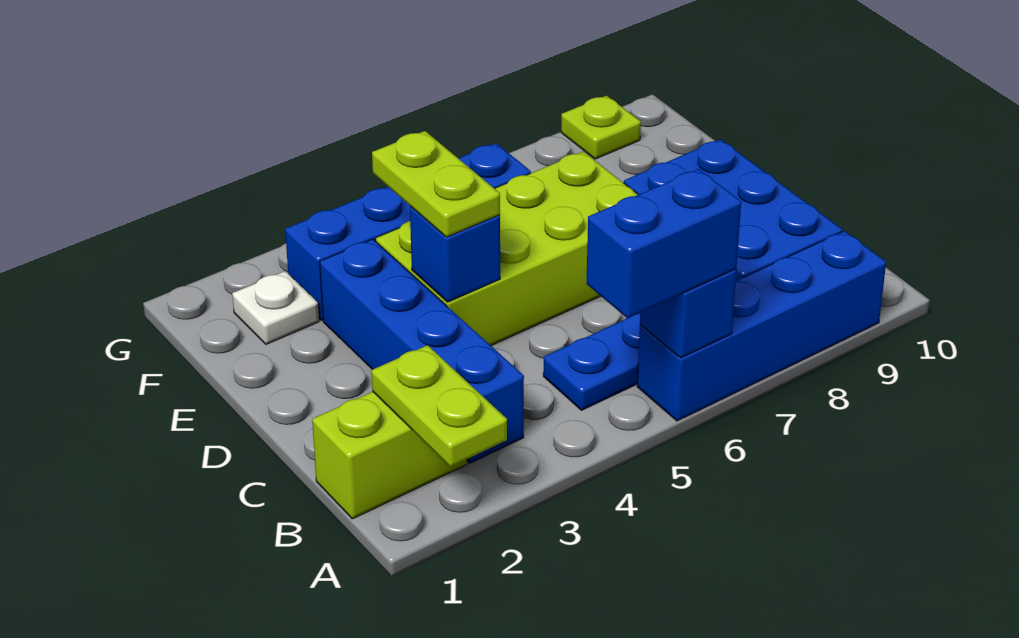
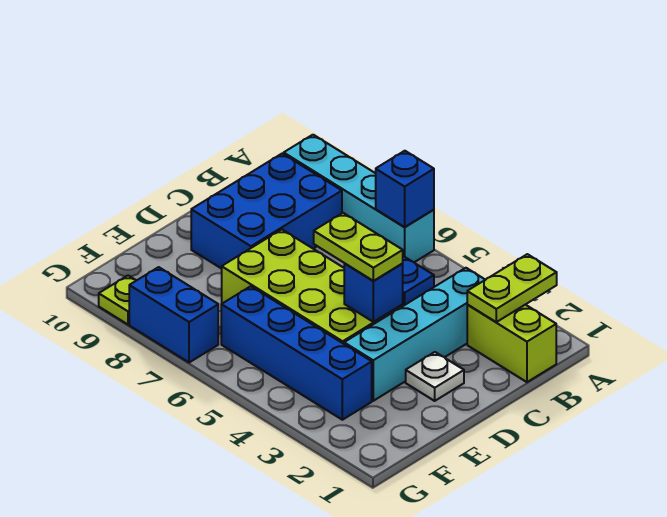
blue brick A5:A6 level 3 -> blue brick G7:G8 level 1
blue brick A6:A9 level 1 -> cyan brick A6:A9 level 1
blue brick B3:E3 level 1 -> cyan brick B3:E3 level 1
lime plate D4:E4 level 3 -> lime plate D4:D5 level 3
white plate F2 level 1 -> white plate D2 level 1

